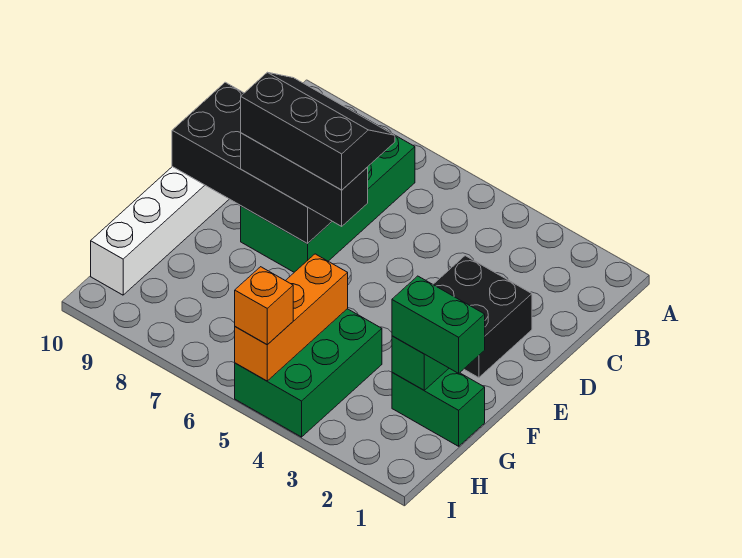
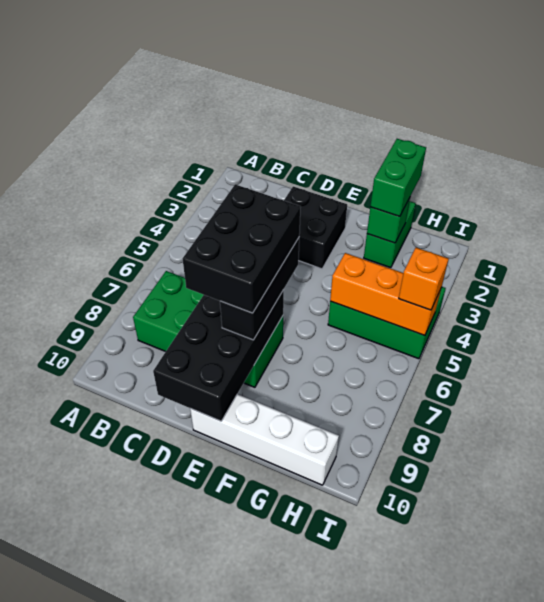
black slope D6:E8 level 4 top E -> black brick D6:E8 level 4

